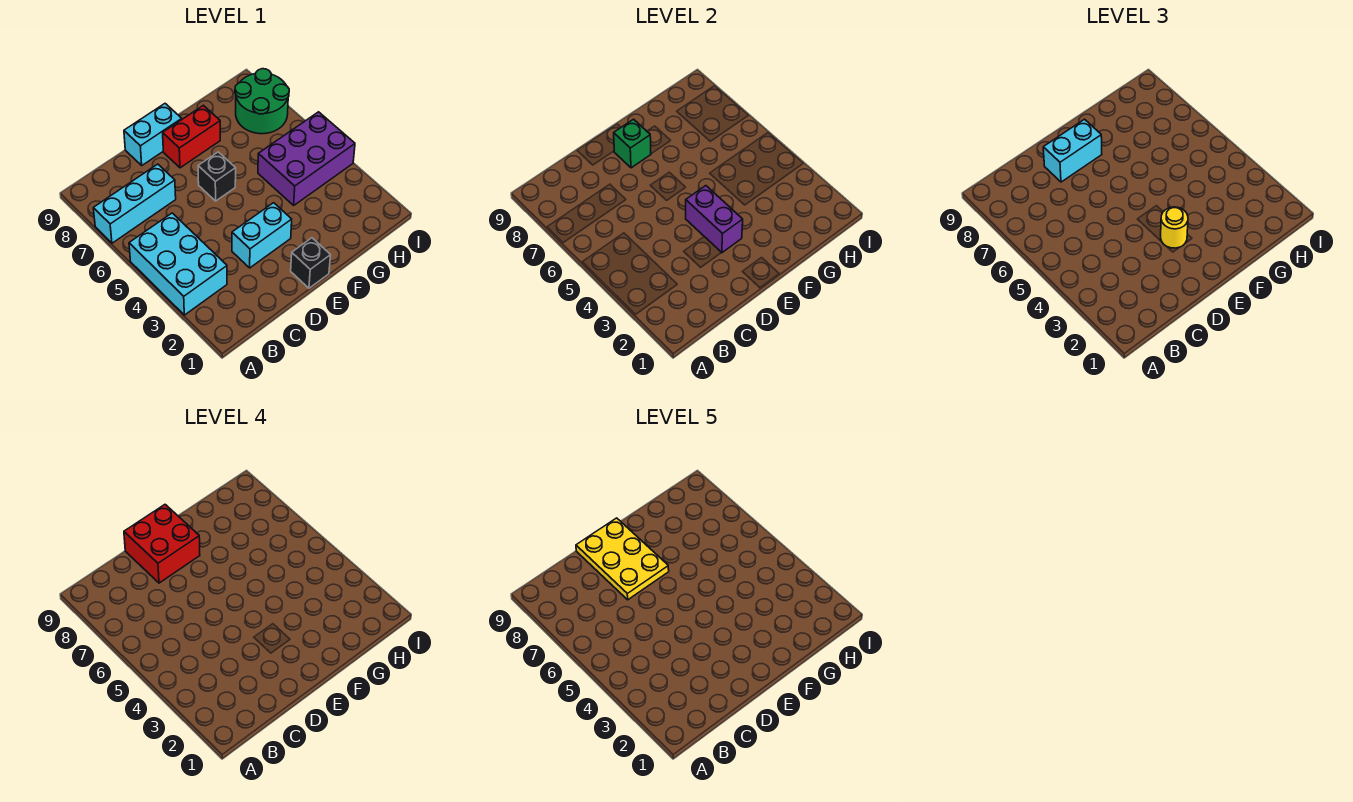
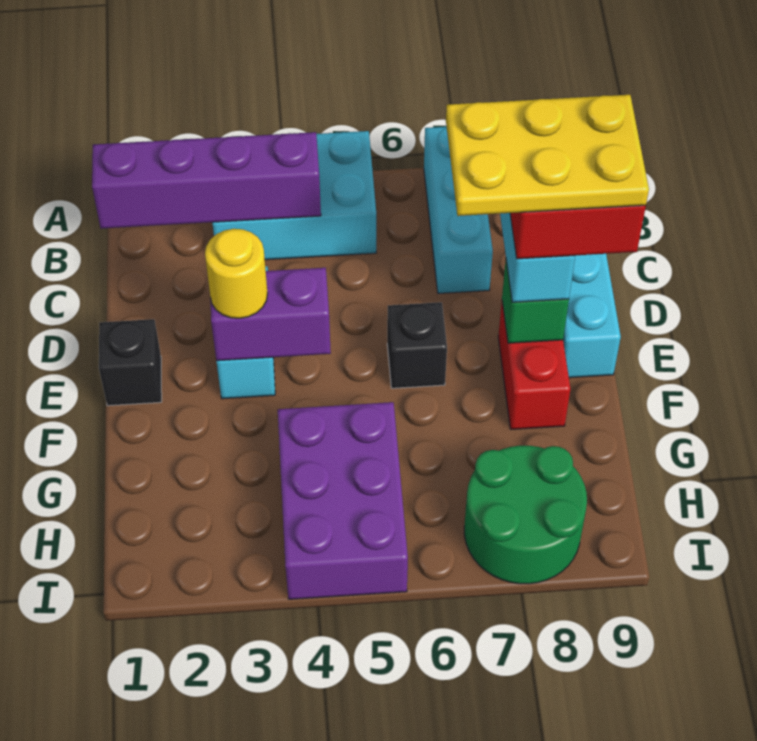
none -> purple brick B1:B4 level 2

